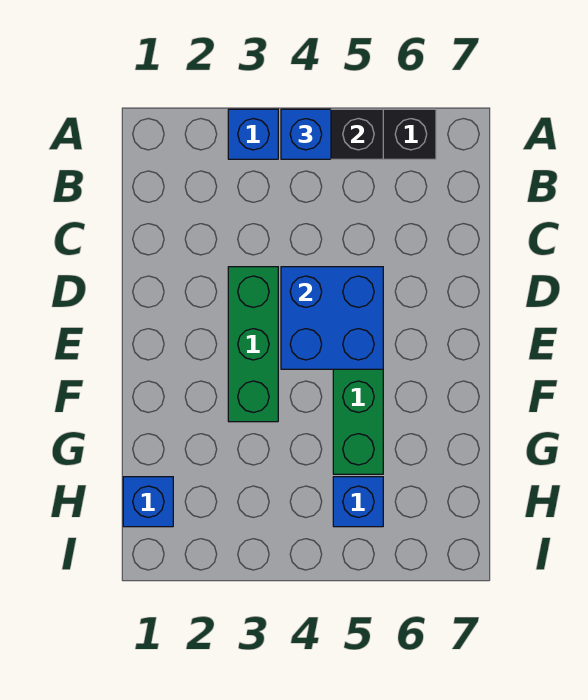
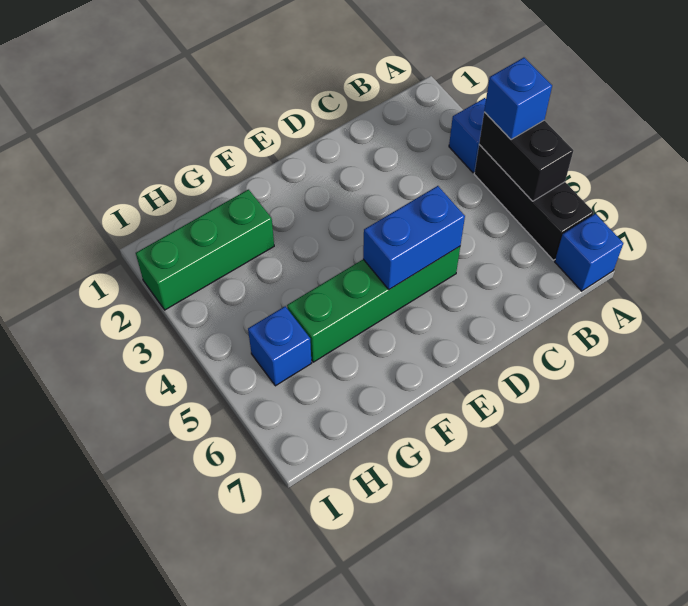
green brick D3:F3 level 1 -> green brick G2:I2 level 1
blue brick D4:E5 level 2 -> blue brick D5:E5 level 2
blue brick H1 level 1 -> blue brick A7 level 1

